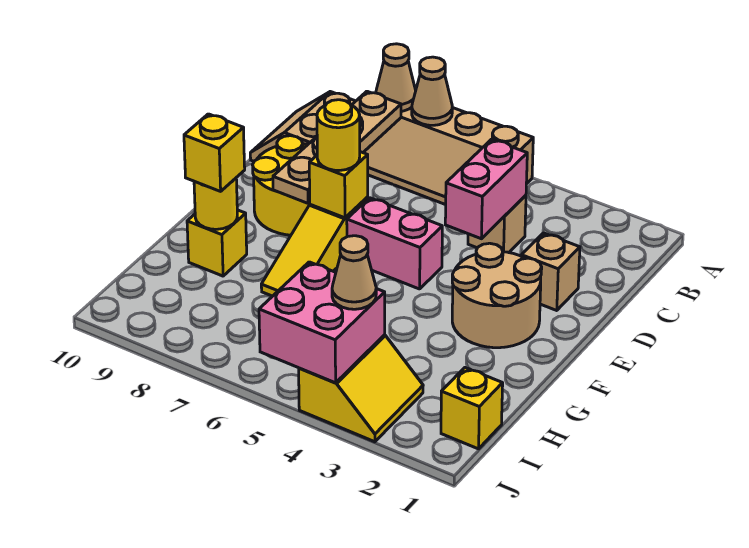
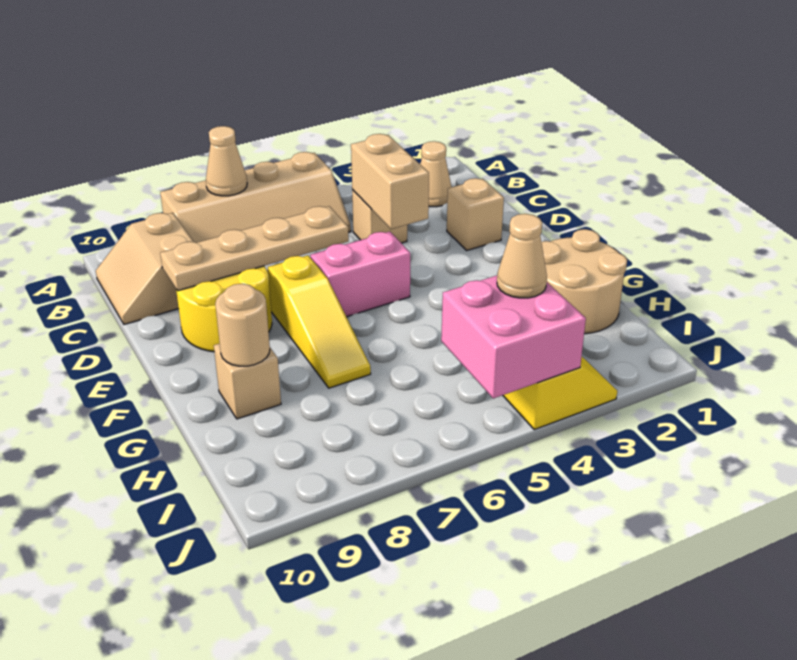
tan cone A8 level 2 -> tan cone B2 level 1
tan plate B8:E8 level 2 -> tan plate D6:D9 level 2
pink brick C4:D4 level 2 -> tan brick C4:D4 level 2
tan round brick E2:F3 level 1 -> tan round brick G1:H2 level 1
yellow brick E7 level 2 -> none
yellow round brick E7 level 3 -> none
yellow brick G9 level 1 -> tan brick G9 level 1
yellow round brick G9 level 2 -> tan round brick G9 level 2
yellow brick G9 level 3 -> none
yellow brick I1 level 1 -> none

